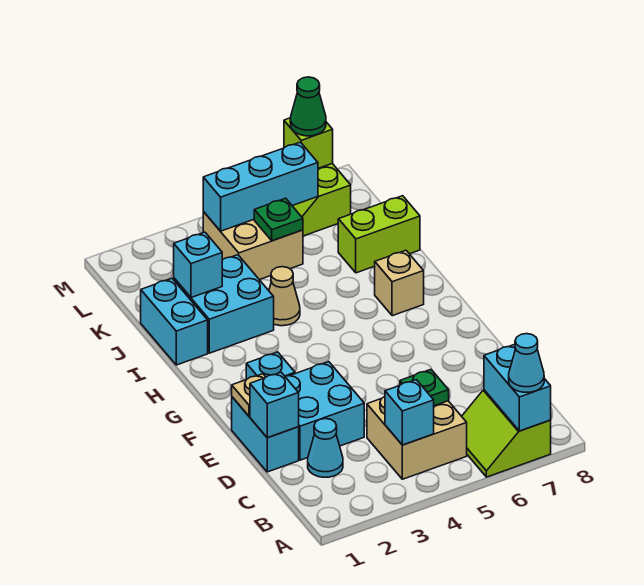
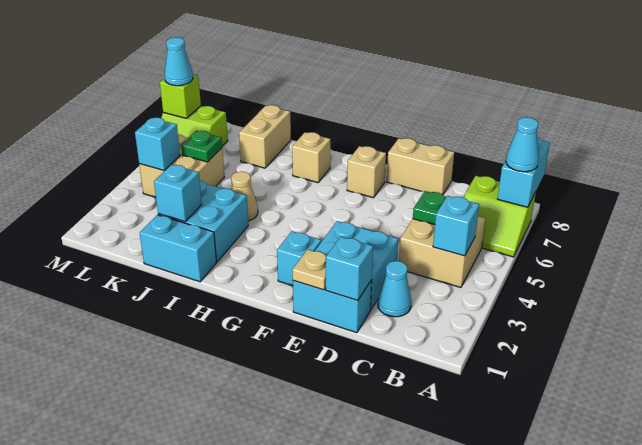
cyan brick A7:B7 level 2 -> cyan brick A7:A8 level 2
none -> tan brick D8:E8 level 1
none -> tan brick F7 level 1
lime brick J7:J8 level 1 -> tan brick J7:J8 level 1
cyan brick L4:L6 level 2 -> cyan brick L4 level 2
green cone M7 level 3 -> cyan cone M7 level 3

